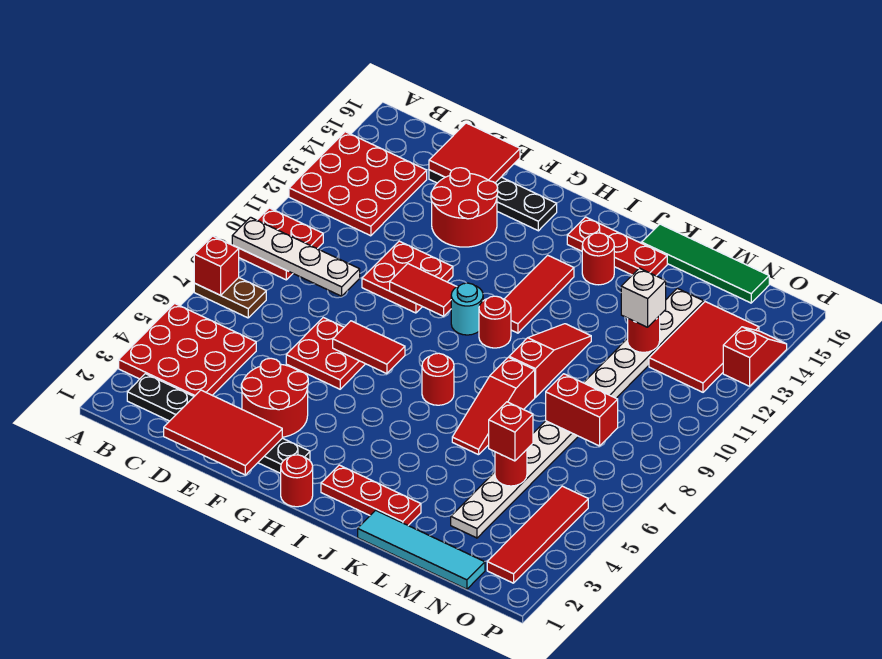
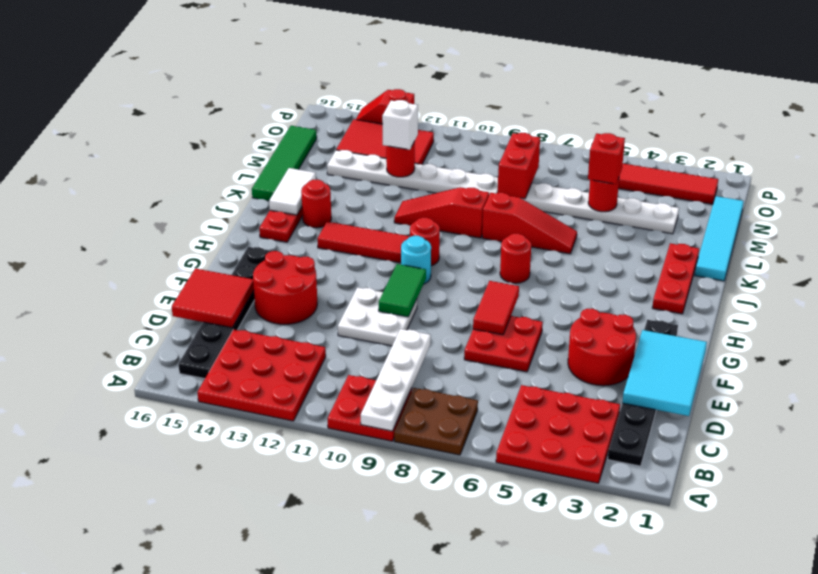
brown plate A7:B7 level 1 -> brown plate A7:B8 level 1
red brick A7 level 2 -> none
red tile D1:F2 level 2 -> cyan tile D1:F2 level 2
black plate D15:G15 level 1 -> black plate B15:G15 level 1
red plate E10:F11 level 1 -> white plate E10:F11 level 1
red tile F10:G10 level 2 -> green tile F10:G10 level 2
red round brick H1 level 1 -> none
none -> white tile J15:K15 level 2

